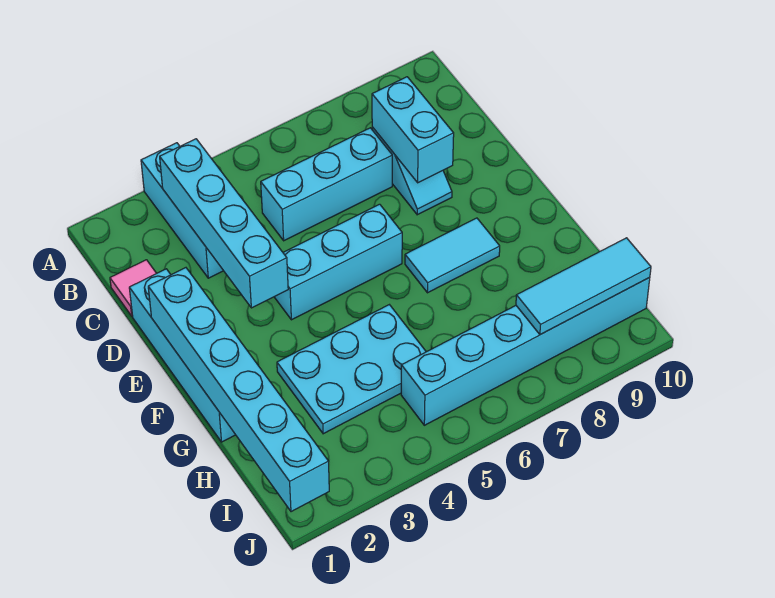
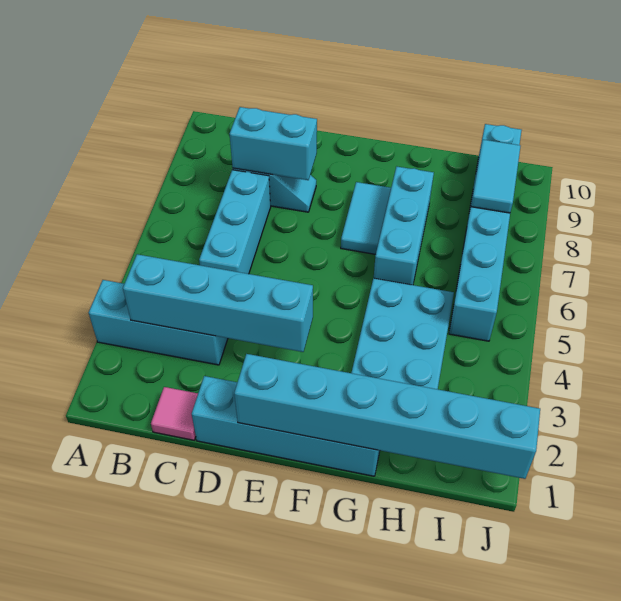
cyan brick E4:E6 level 1 -> cyan brick G6:G8 level 1
cyan tile I8:I10 level 2 -> cyan tile I8:I9 level 2

